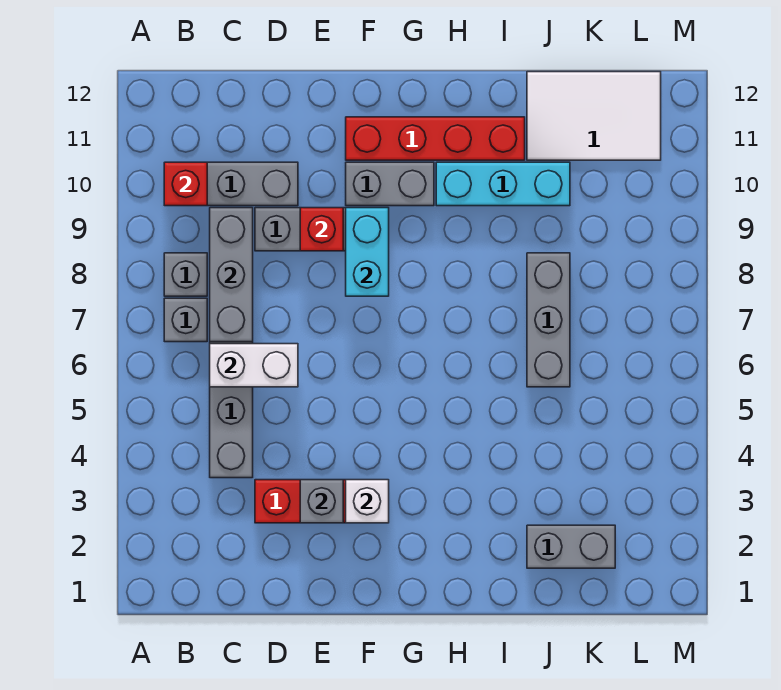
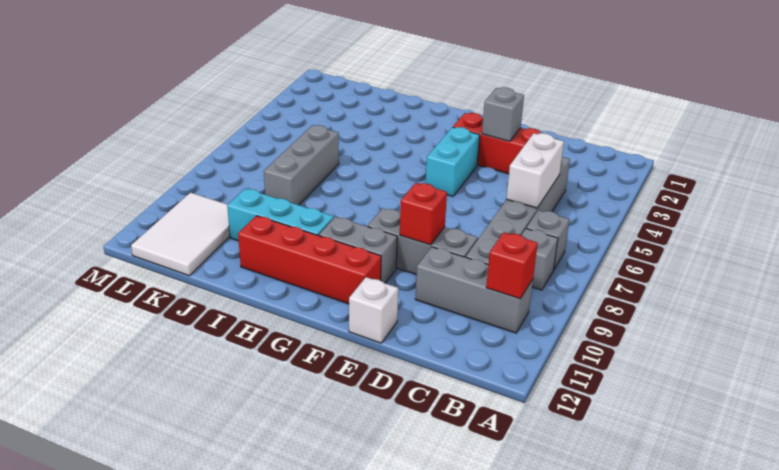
white brick C6:D6 level 2 -> white brick C5:C6 level 2
grey brick C7:C9 level 2 -> none
white brick F3 level 2 -> white brick E12 level 1
cyan brick F8:F9 level 2 -> cyan brick F4:F5 level 1
grey brick J2:K2 level 1 -> none
white tile J11:L12 level 1 -> white tile K10:L12 level 1

